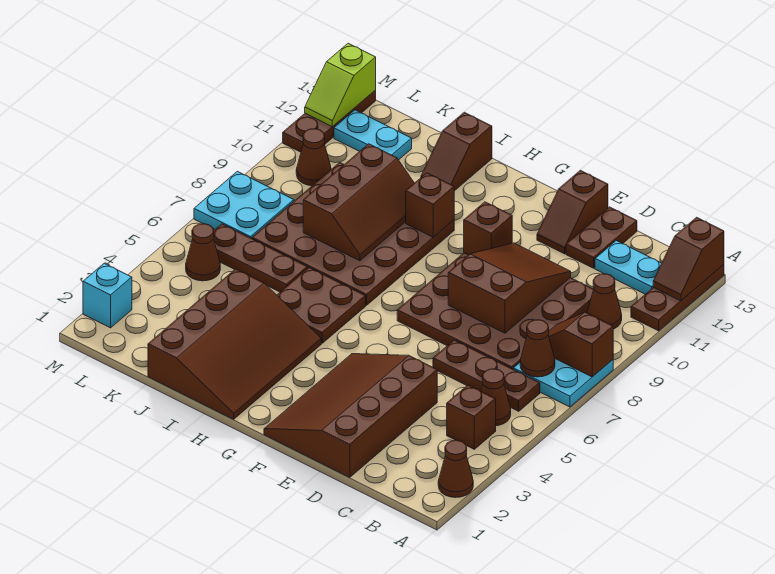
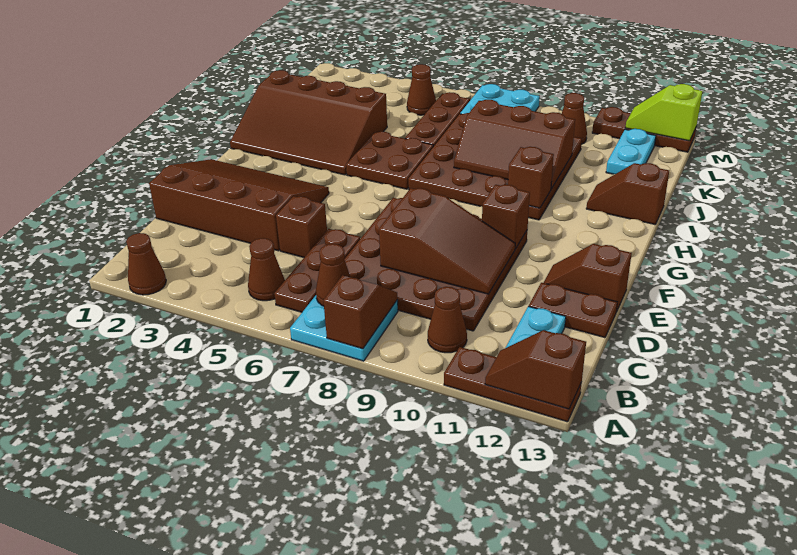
brown brick B4 level 1 -> brown brick D5 level 1
cyan brick M2 level 1 -> none

